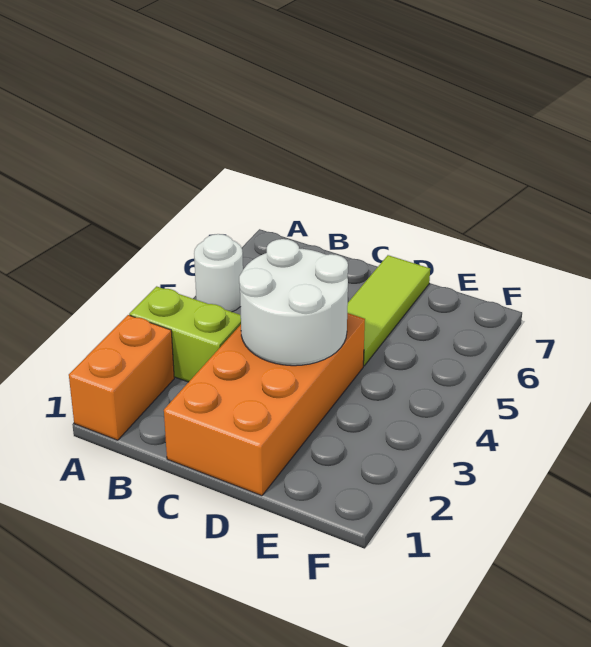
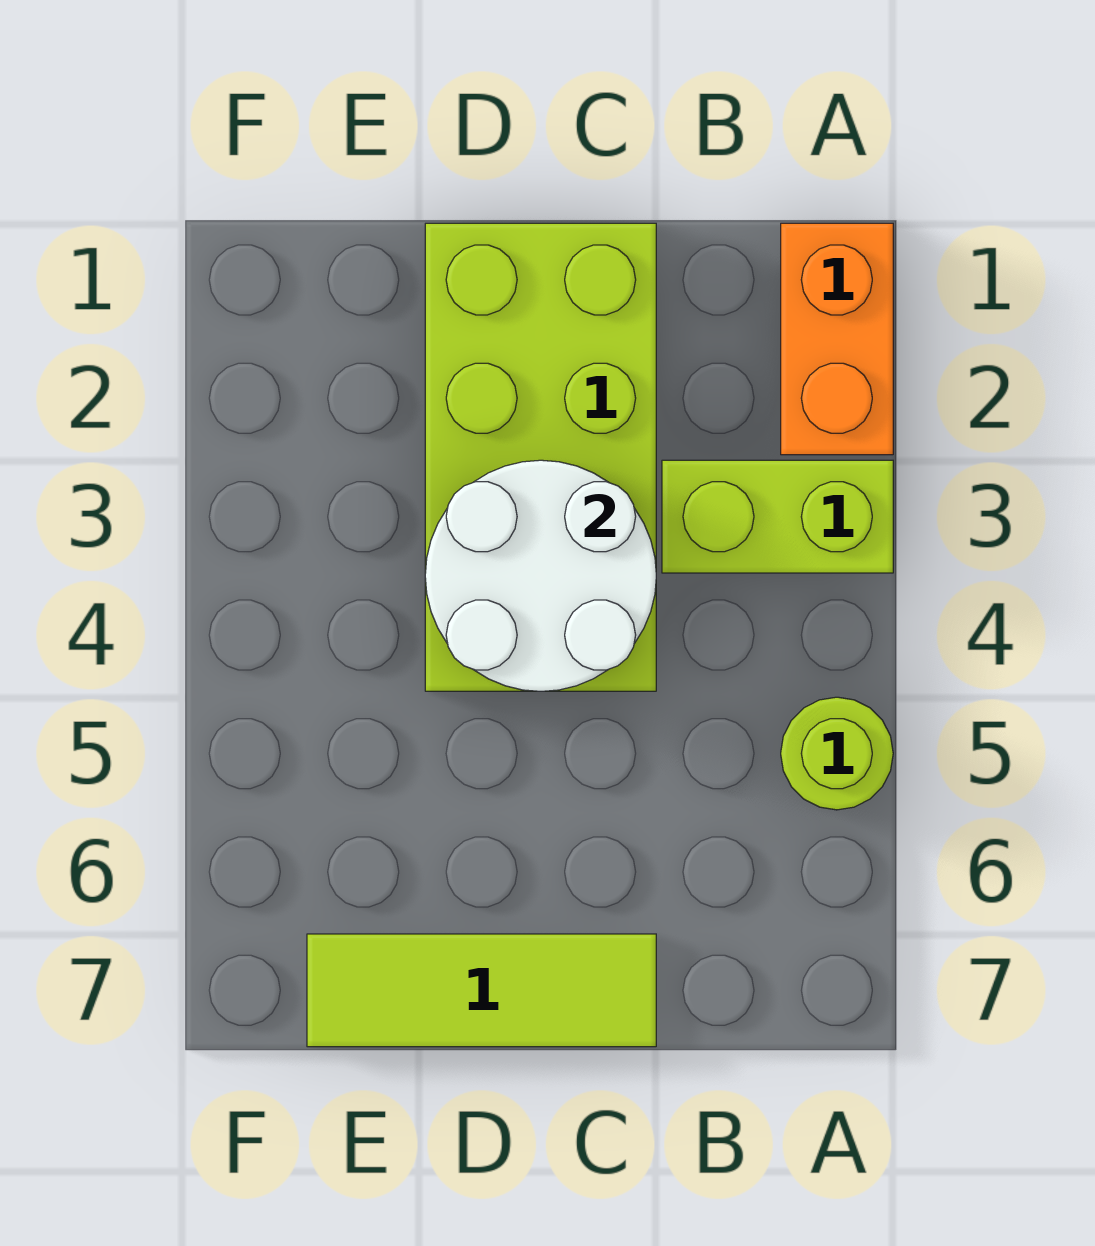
white round brick A5 level 1 -> lime round brick A5 level 1
orange brick C1:D4 level 1 -> lime brick C1:D4 level 1
lime tile D5:D7 level 1 -> lime tile C7:E7 level 1

